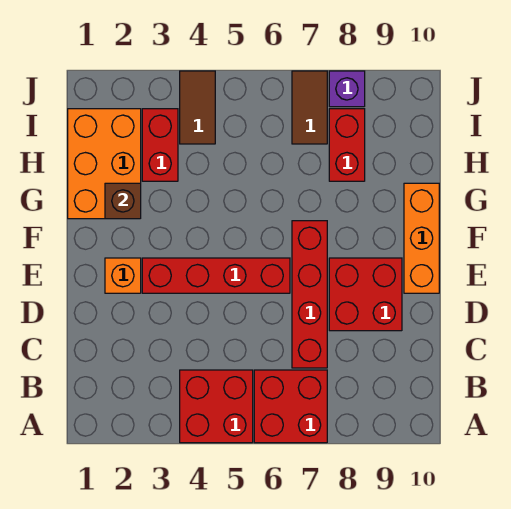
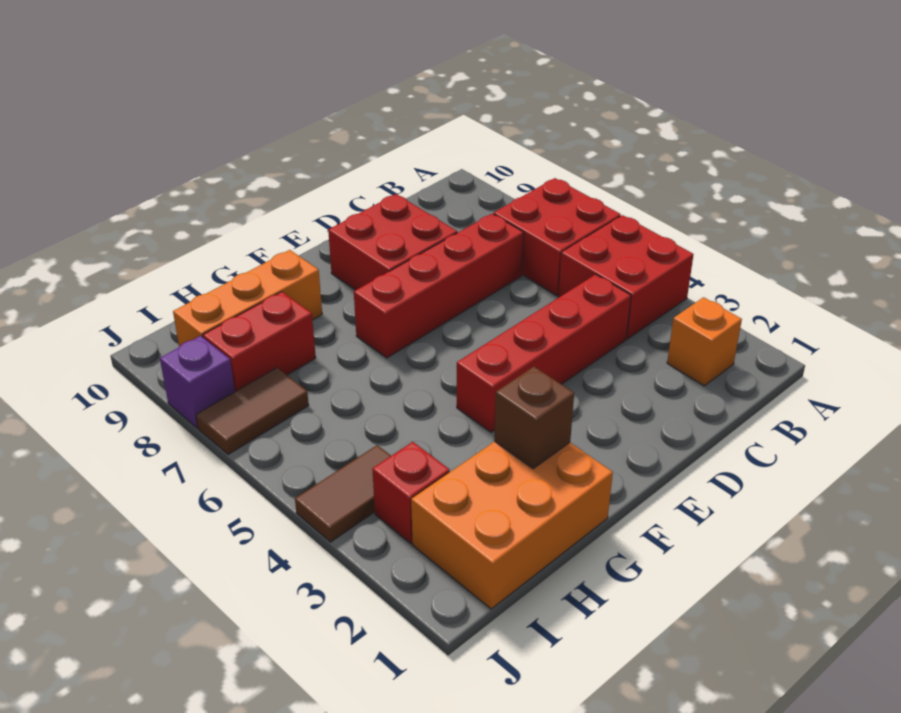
orange brick E2 level 1 -> orange brick B2 level 1
red brick E3:E6 level 1 -> red brick C4:F4 level 1
orange brick E10:G10 level 1 -> orange brick G9:I9 level 1
red brick H3:I3 level 1 -> red brick I3 level 1

